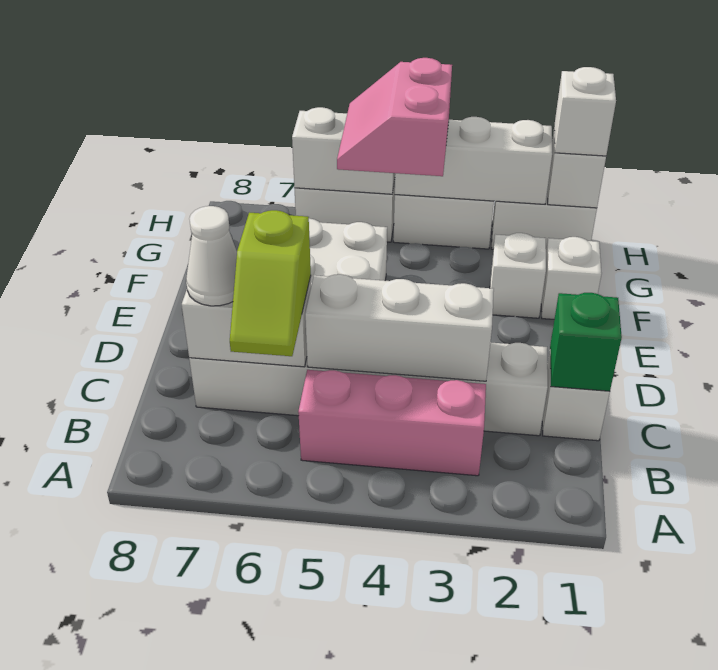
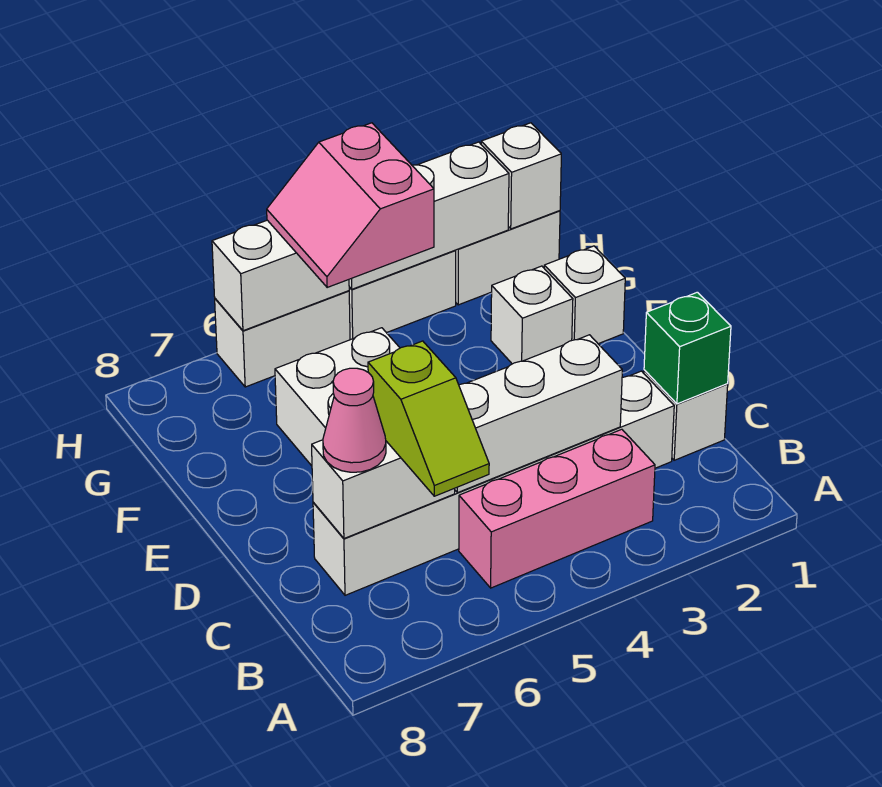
white cone C7 level 3 -> pink cone C7 level 3
white brick H1 level 3 -> none

